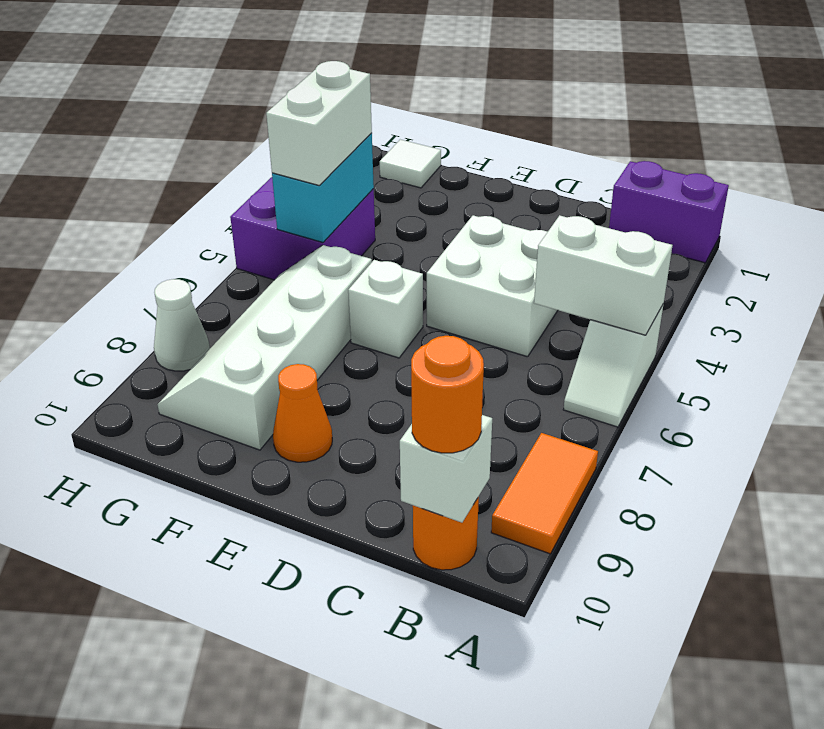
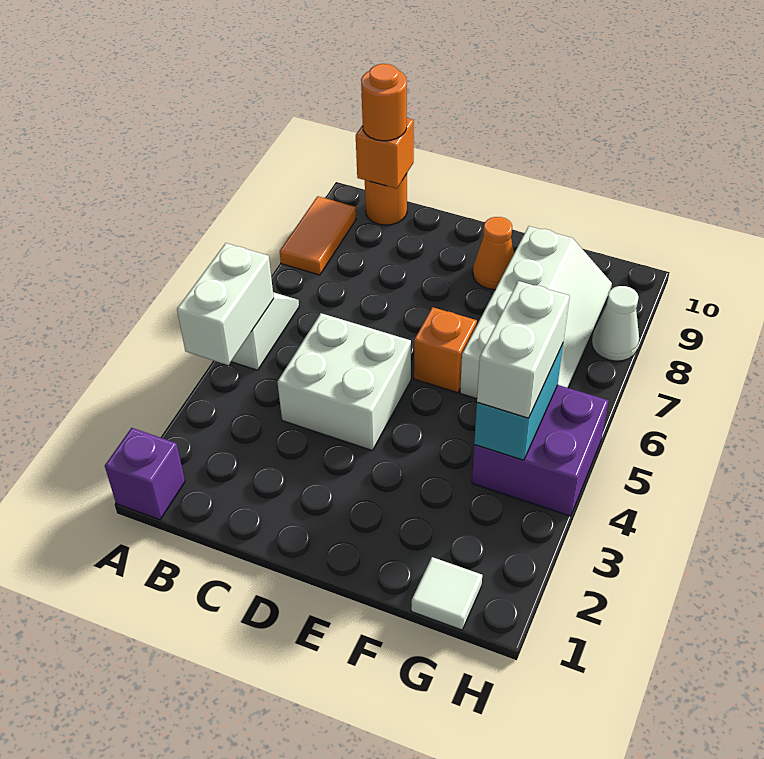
purple brick A1:B1 level 1 -> purple brick A1 level 1
white brick A5:B5 level 2 -> white brick A4:A5 level 2
white brick B10 level 2 -> orange brick B10 level 2
white brick E6 level 1 -> orange brick E6 level 1

